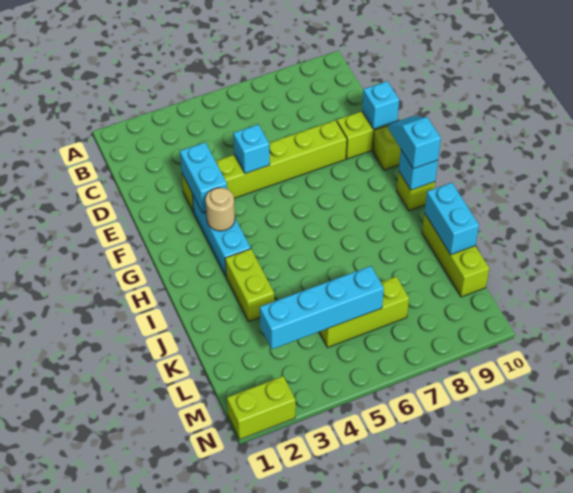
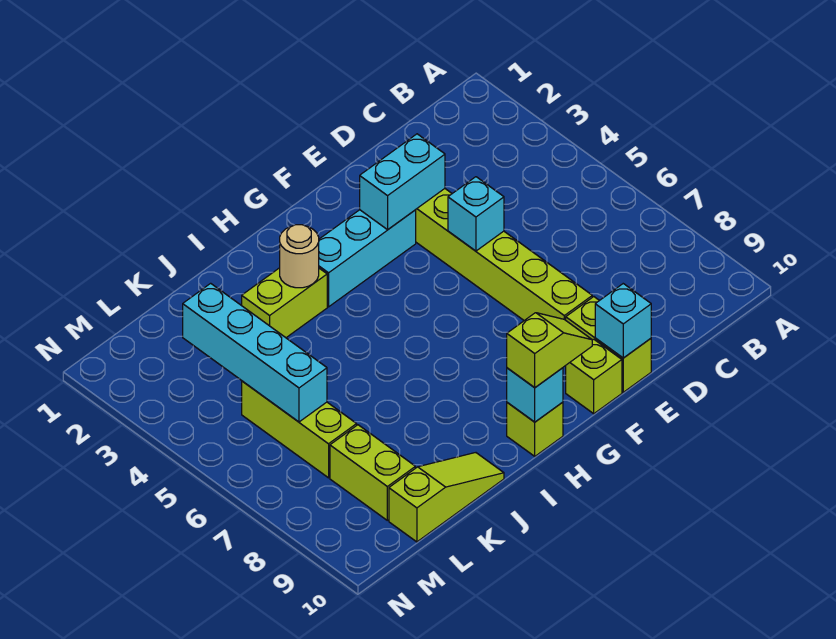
tan round brick G3 level 2 -> tan round brick I3 level 2
cyan slope G10:H10 level 3 top H -> lime slope G10:H10 level 3 top H
lime brick J10:L10 level 1 -> lime slope J10:L10 level 1 top L
cyan brick J10:K10 level 2 -> none
lime brick N1:N2 level 1 -> lime brick L8:L9 level 1

